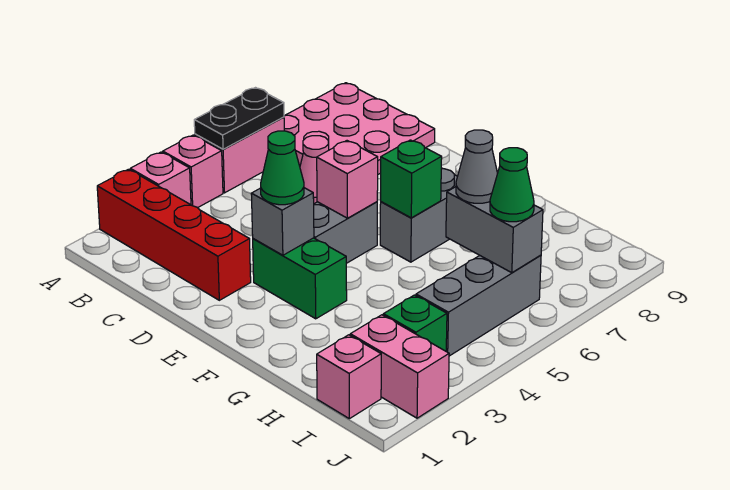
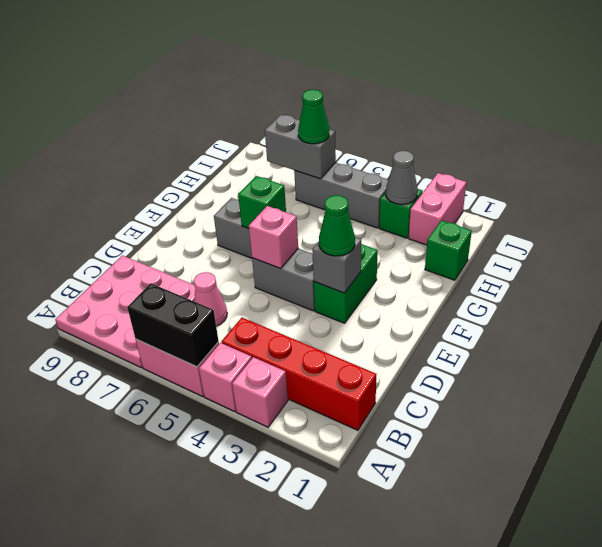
red brick A2:D2 level 1 -> red brick B1:B4 level 1
black plate A5:A6 level 2 -> black brick A5:A6 level 2
none -> green brick H1 level 1
grey brick H6:I6 level 2 -> grey brick I6:I7 level 2
grey cone H6 level 3 -> grey cone I3 level 2
pink brick I1 level 1 -> none

